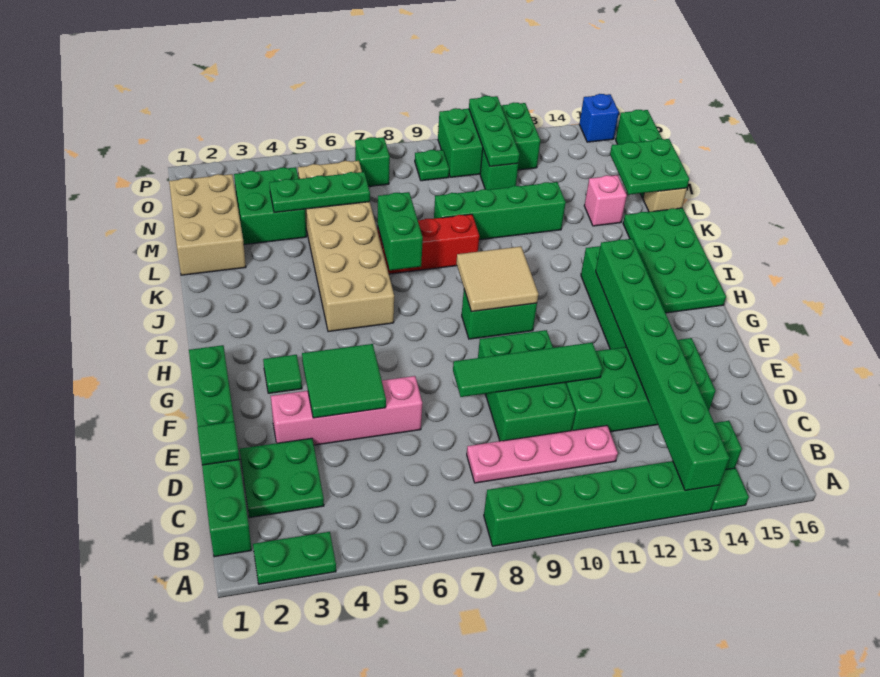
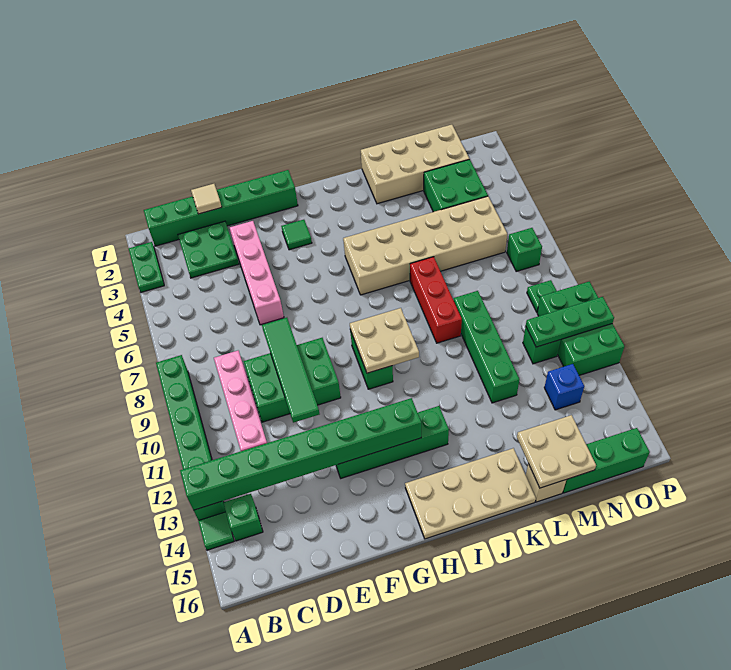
green tile D1 level 2 -> tan tile D1 level 2
green brick D11:E14 level 1 -> none
green tile E4:F5 level 2 -> none
tan tile H9:I10 level 2 -> tan plate H9:I10 level 2
green plate H15:K16 level 1 -> tan plate H15:K16 level 1
green brick J7:K7 level 2 -> none
tan brick L1:N2 level 1 -> tan brick K1:N2 level 1
pink brick L14 level 1 -> none
green plate L15:M16 level 2 -> tan plate L15:M16 level 2
green plate M4:M6 level 2 -> none
blue brick P15 level 1 -> blue brick N13 level 1

